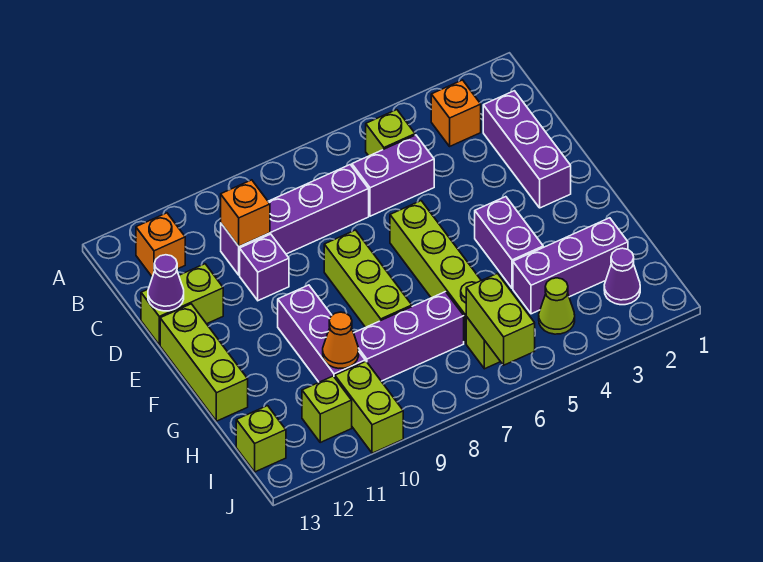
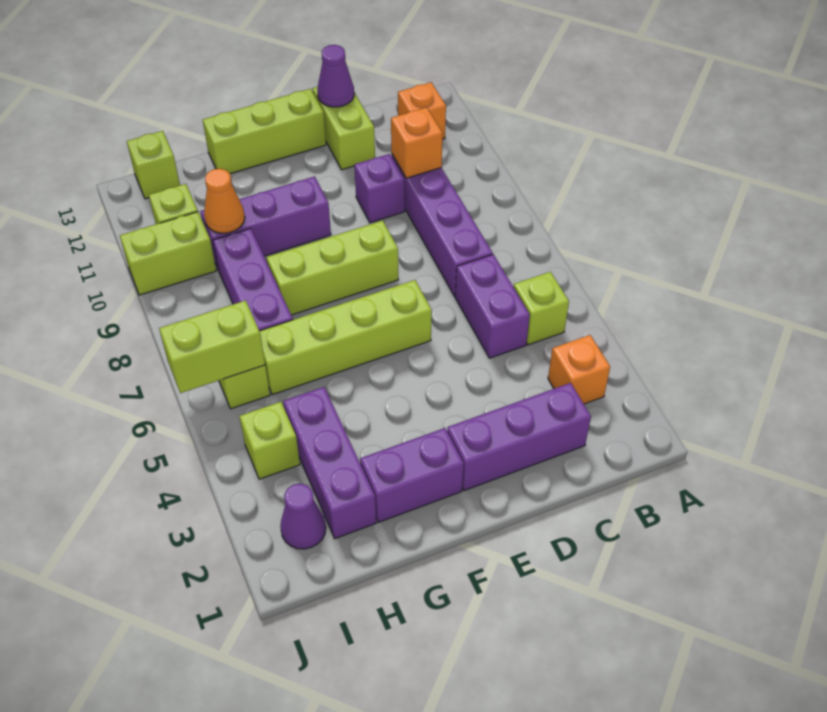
purple brick F4:G4 level 1 -> purple brick F2:G2 level 1
lime cone I4 level 1 -> lime brick I4 level 1

